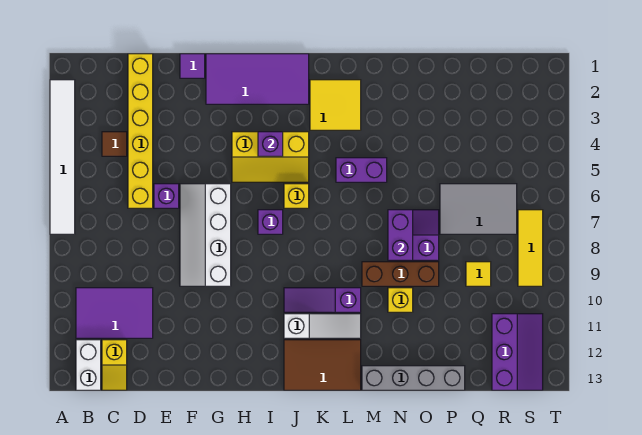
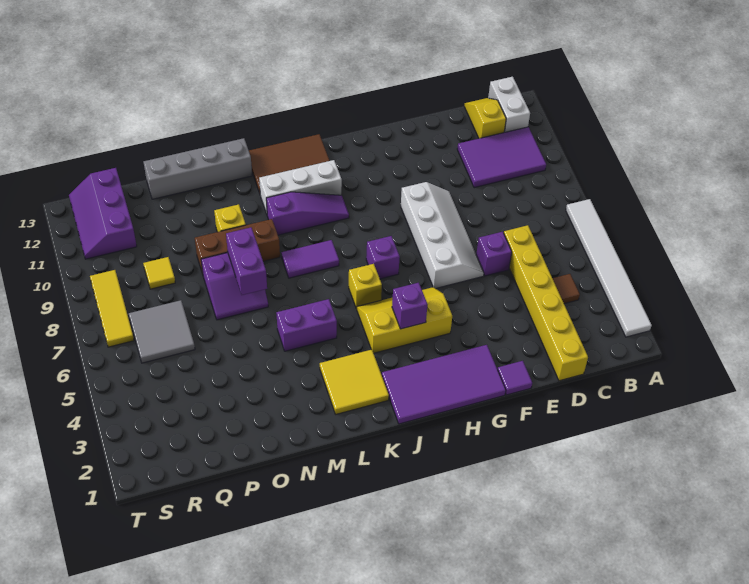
white slope J11:L11 level 1 top J -> white brick J11:L11 level 1
none -> purple tile K8:L8 level 1
grey tile P6:R7 level 1 -> grey tile Q6:R7 level 1

